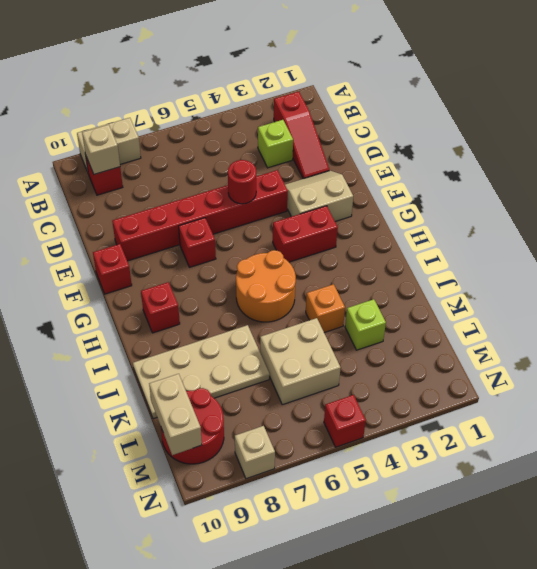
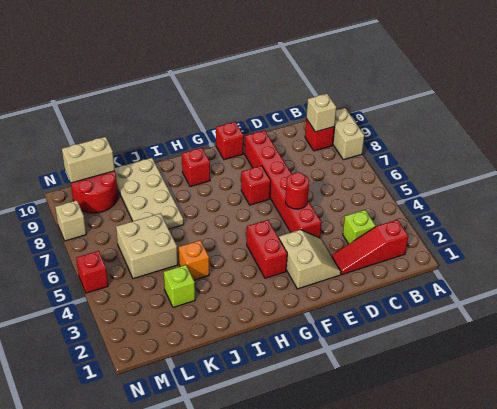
orange round brick H5:I6 level 1 -> none

